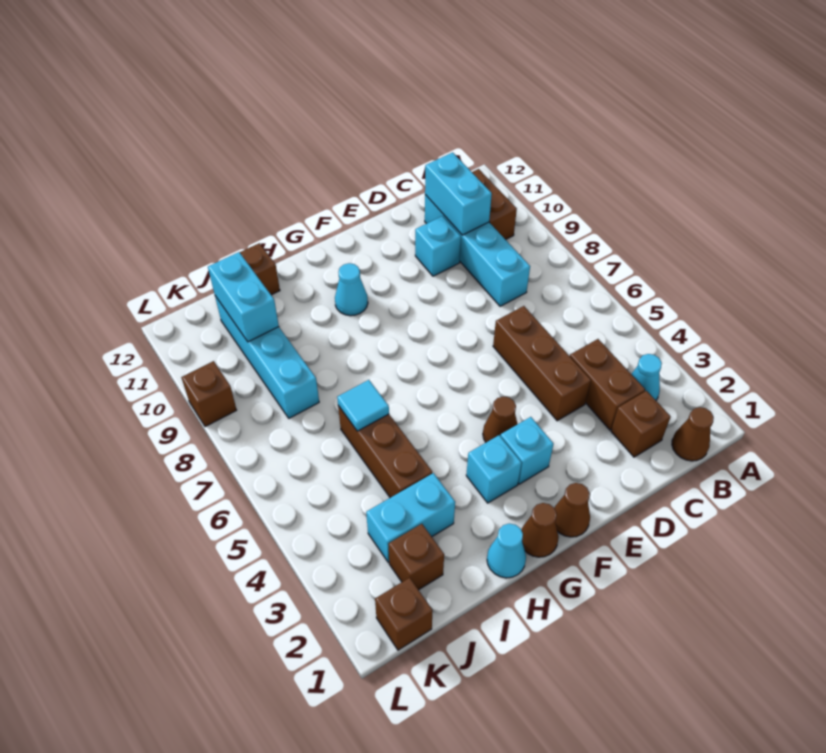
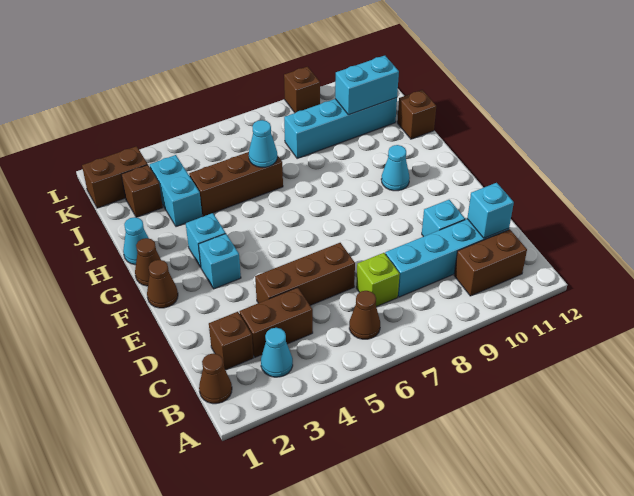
none -> lime brick C7 level 1
cyan brick C10:C11 level 2 -> cyan brick C11 level 2
brown cone F4 level 1 -> brown cone B6 level 1
cyan tile I6 level 2 -> cyan cone I6 level 2
brown brick K1 level 1 -> brown brick K1:K2 level 1

